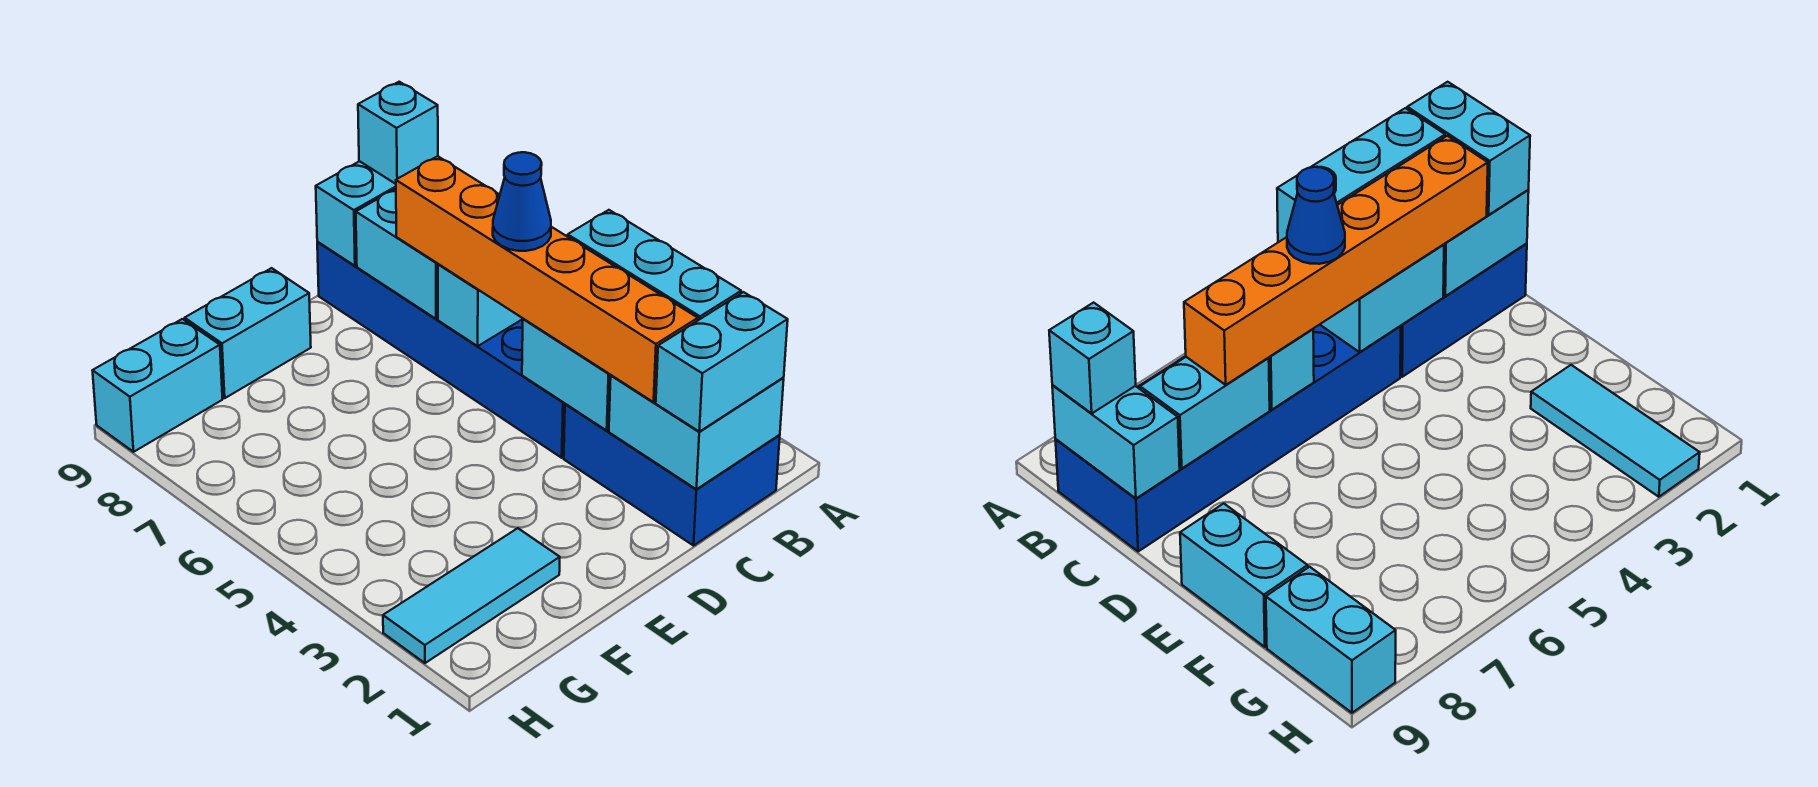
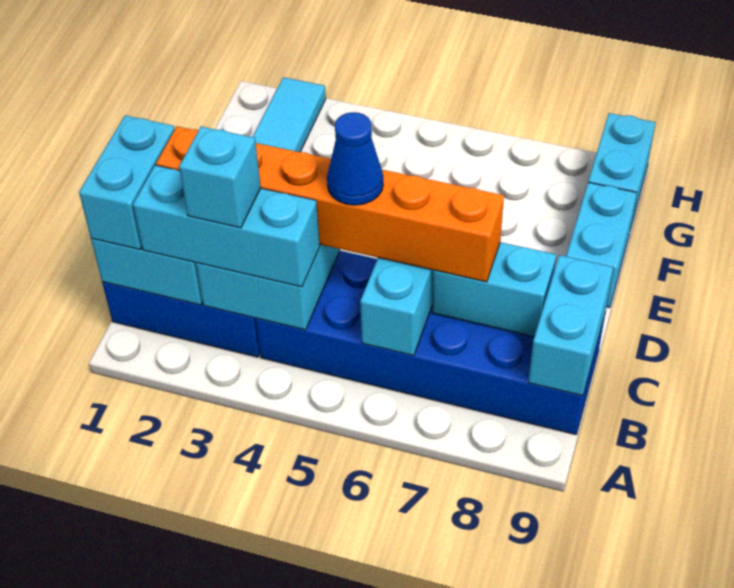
cyan brick B9 level 3 -> cyan brick B3 level 4

